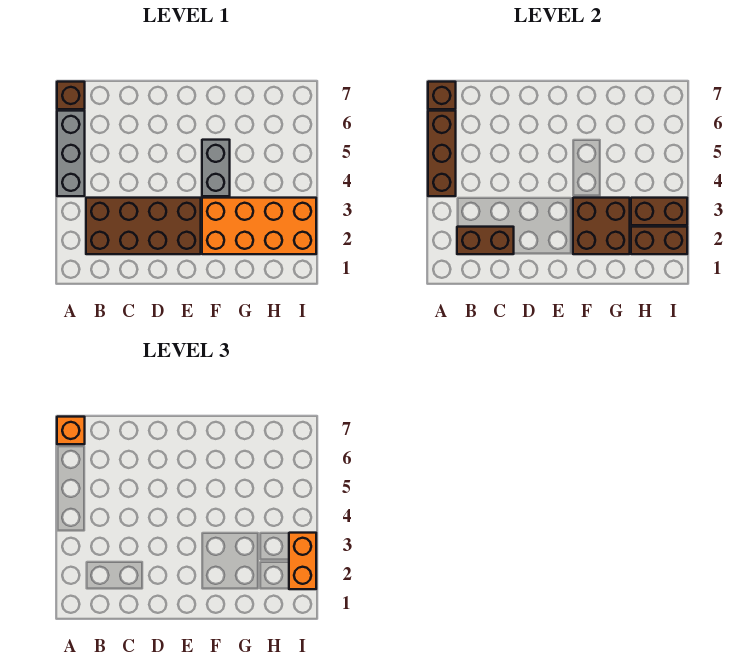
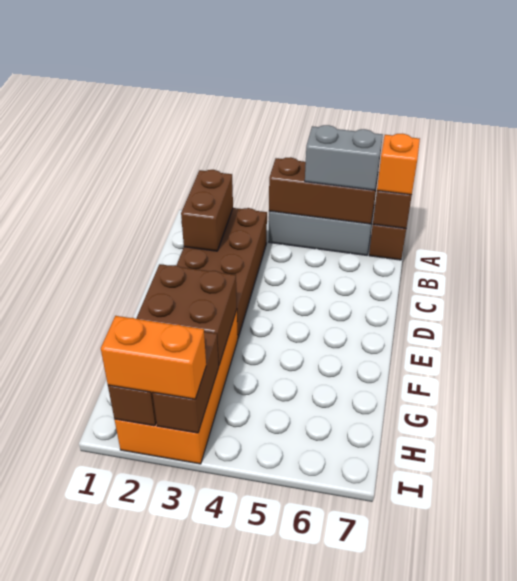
grey brick F4:F5 level 1 -> grey brick A5:A6 level 3

